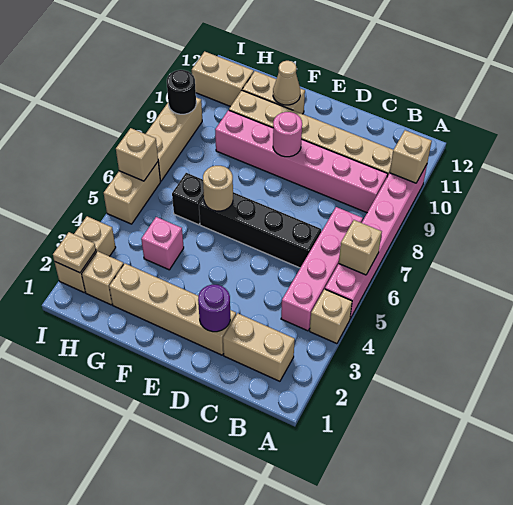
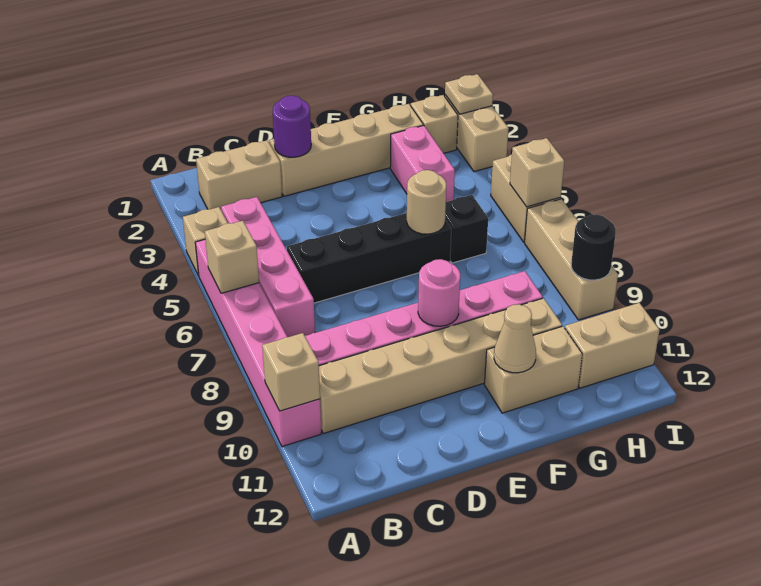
pink brick G4 level 1 -> pink brick G3:G4 level 1

